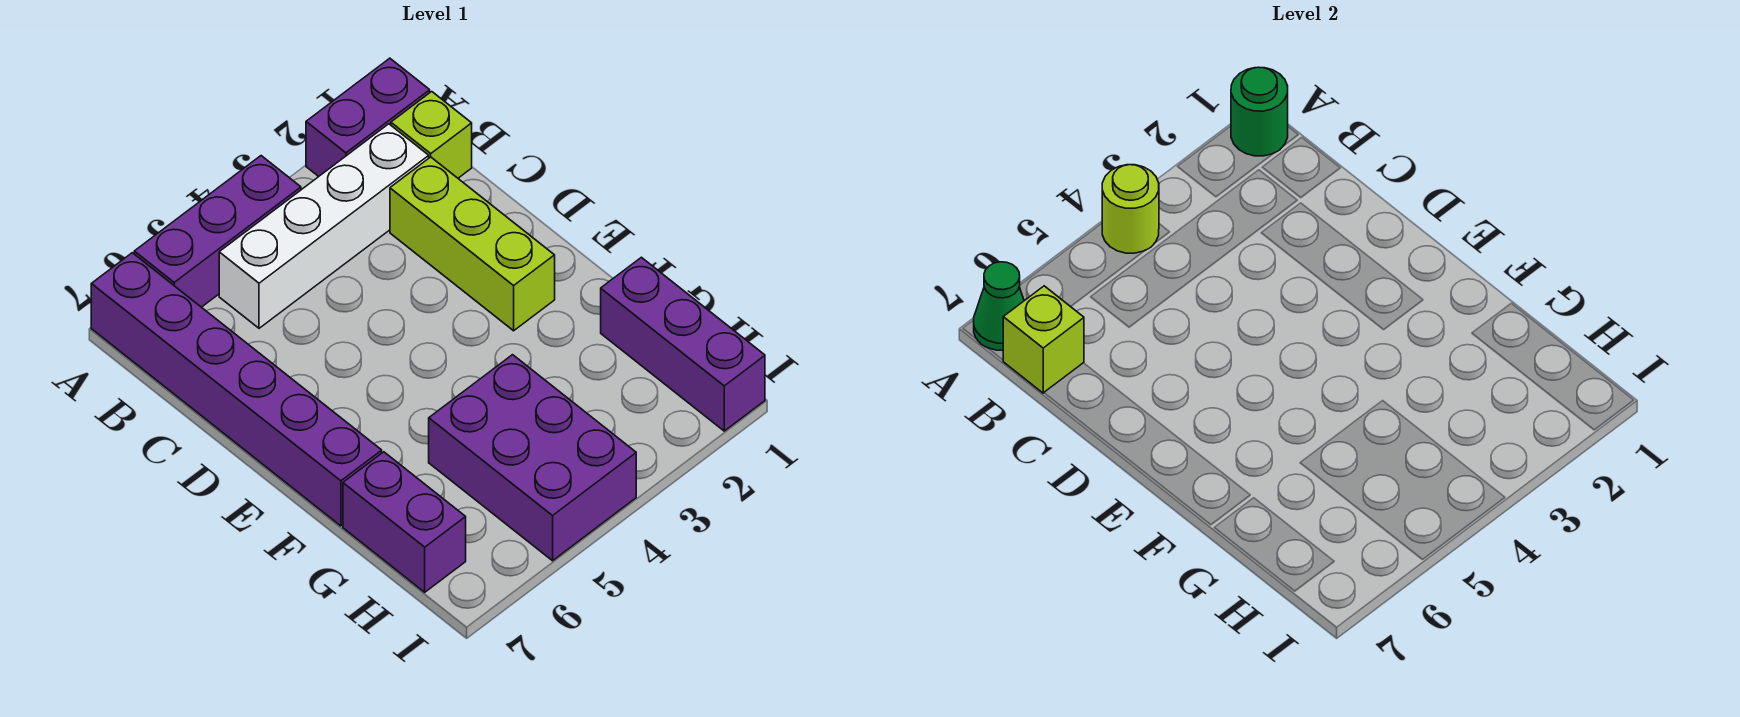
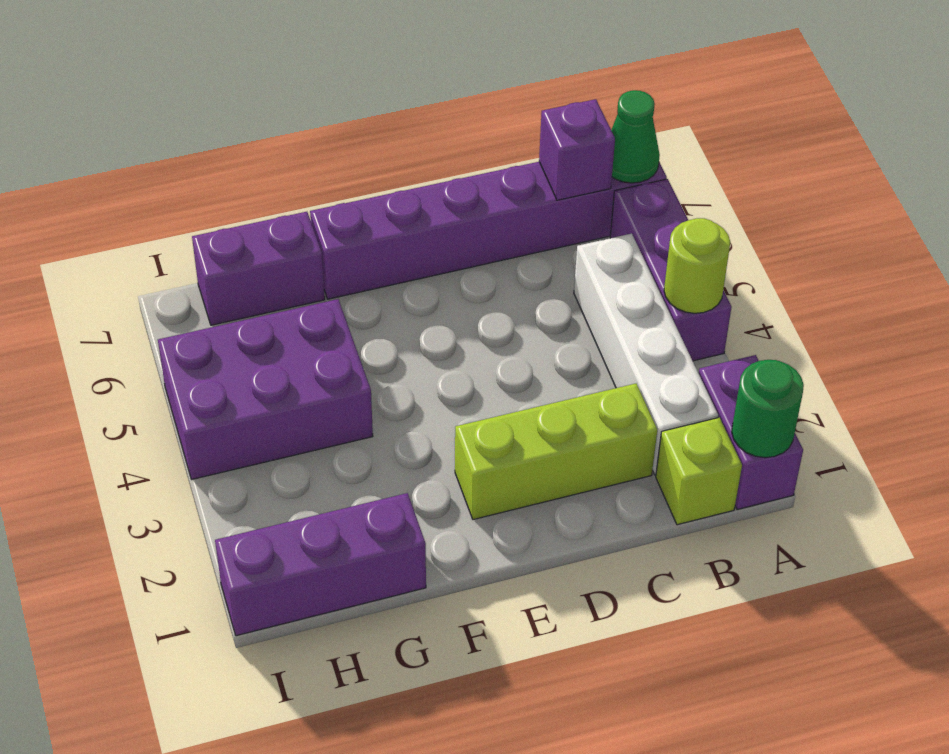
lime brick B7 level 2 -> purple brick B7 level 2

